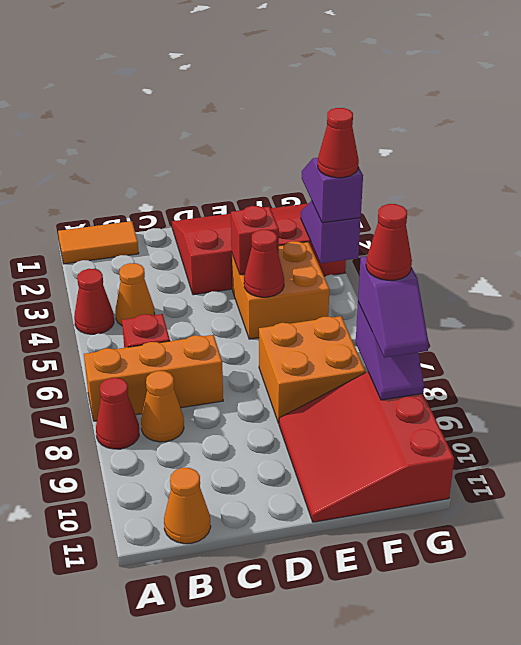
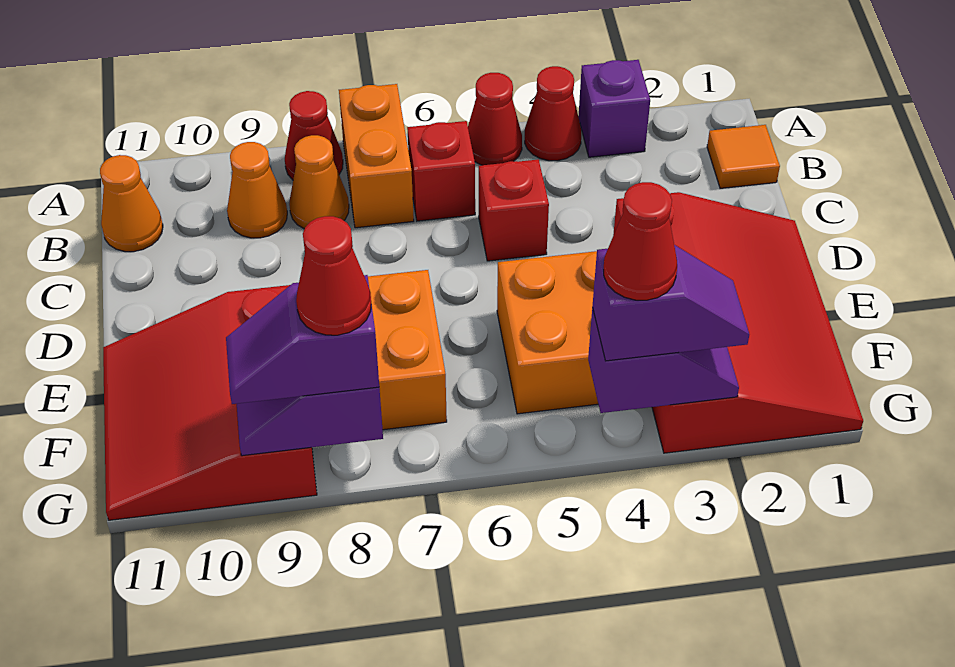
orange tile A1:B1 level 1 -> orange tile B1 level 1
none -> purple brick A3 level 1
orange brick A7:C7 level 1 -> orange brick A7:B7 level 1
orange cone B4 level 1 -> orange cone B9 level 1
red brick E4 level 2 -> red brick C5 level 1
red cone E5 level 2 -> red cone A5 level 1
red slope E9:G11 level 1 top G -> red slope E9:G11 level 1 top 9

